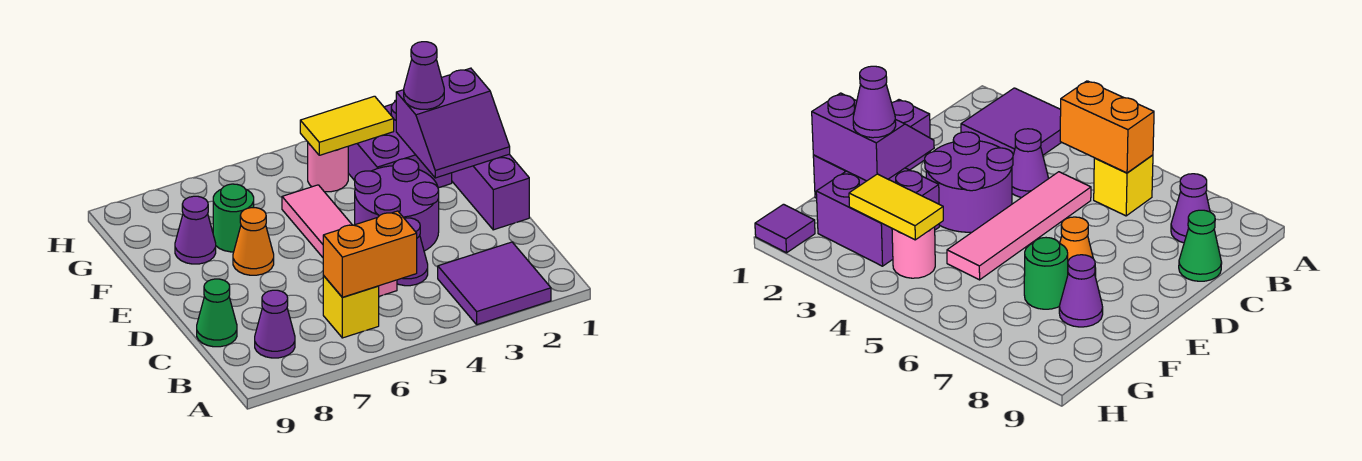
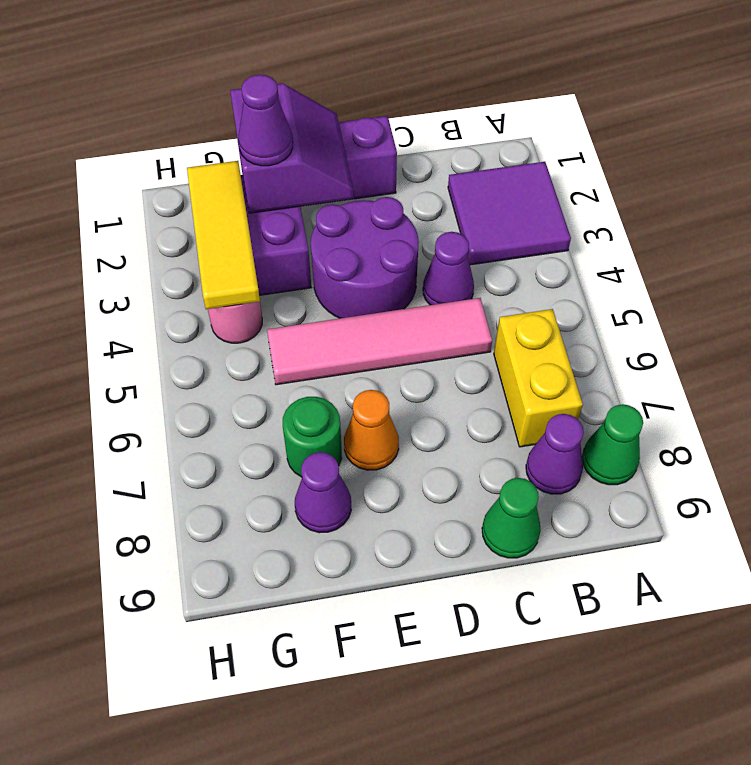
none -> green cone A8 level 1
orange brick B5:B6 level 2 -> none
yellow brick B6 level 1 -> yellow brick B6:B7 level 1
yellow tile G3:G4 level 2 -> yellow tile G2:G4 level 2
purple tile H1 level 1 -> none

